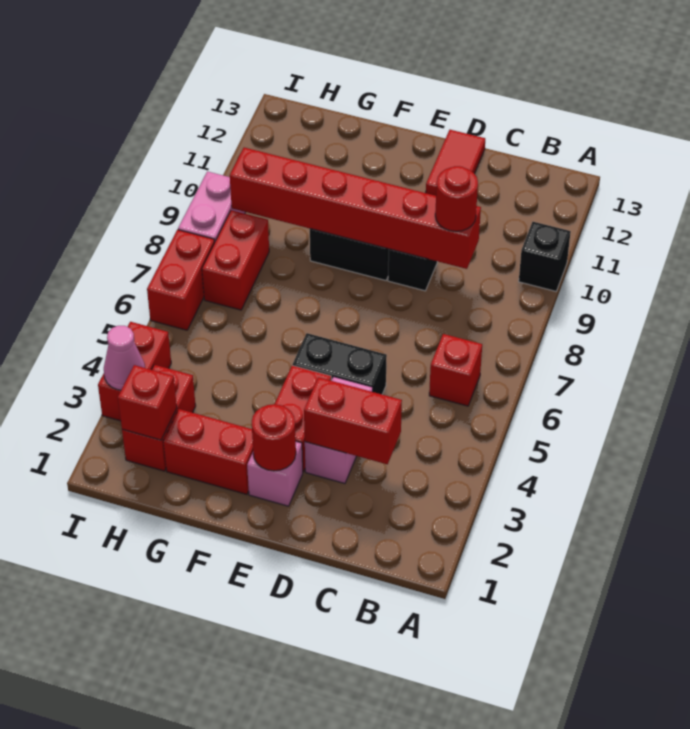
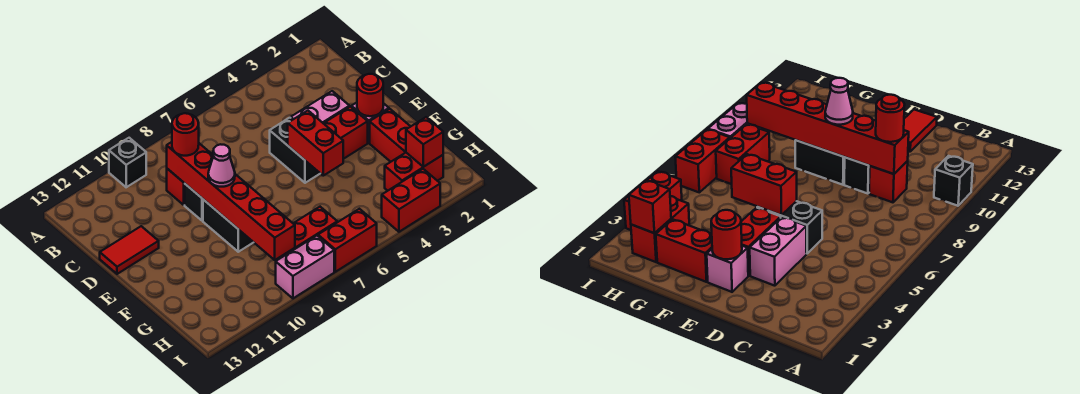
red brick B6 level 1 -> red brick C9 level 1
red brick C3:D3 level 2 -> red brick E5:F5 level 2
pink cone I3 level 2 -> pink cone E9 level 3

